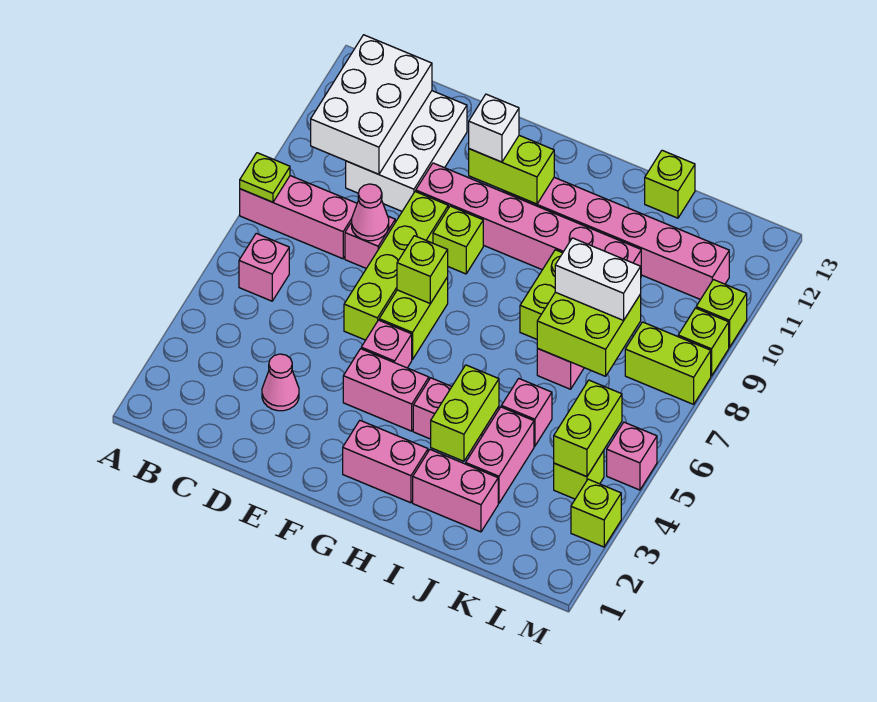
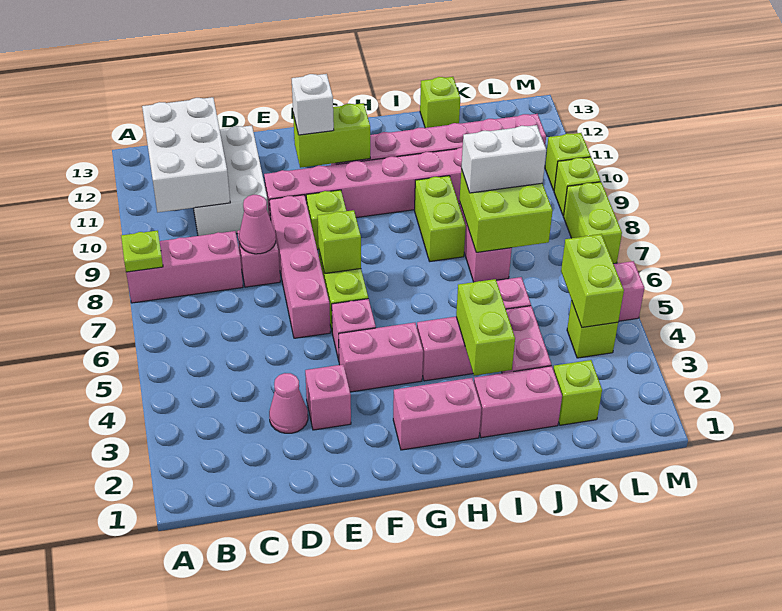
pink brick B6 level 1 -> pink brick E3 level 1
lime brick E6:E9 level 1 -> pink brick E6:E9 level 1
lime brick L8:M8 level 1 -> lime brick M7:M8 level 1
lime brick M3 level 1 -> lime brick K2 level 1

